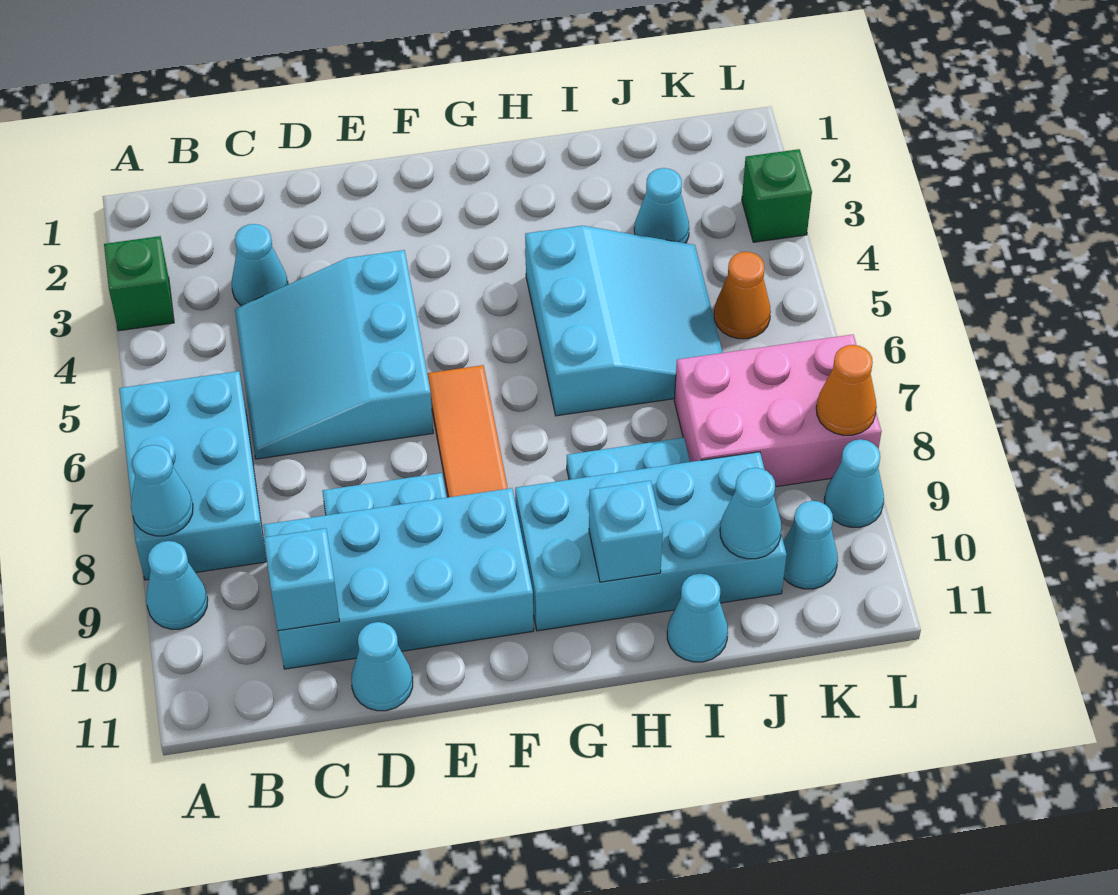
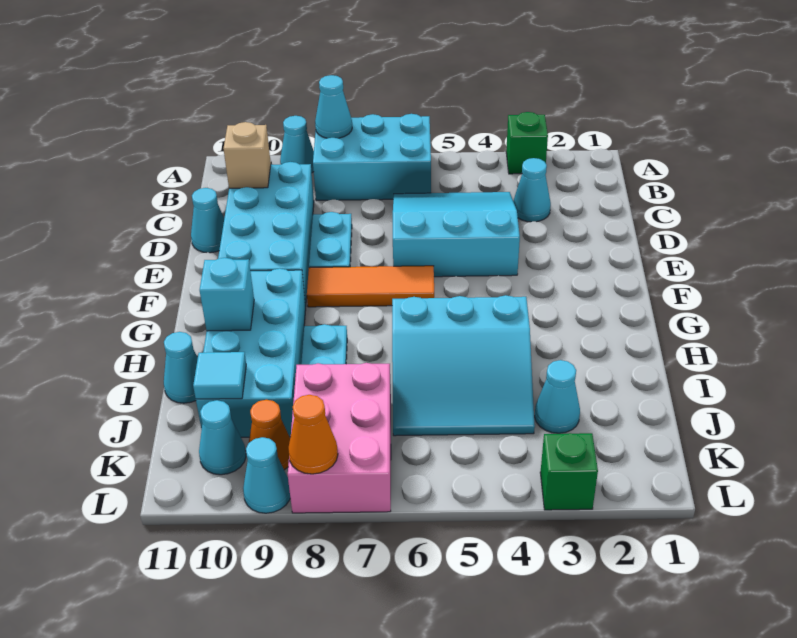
cyan brick C10 level 2 -> tan brick C10 level 2
cyan cone J10 level 2 -> cyan tile J10 level 2
orange cone K5 level 1 -> orange cone K9 level 1

